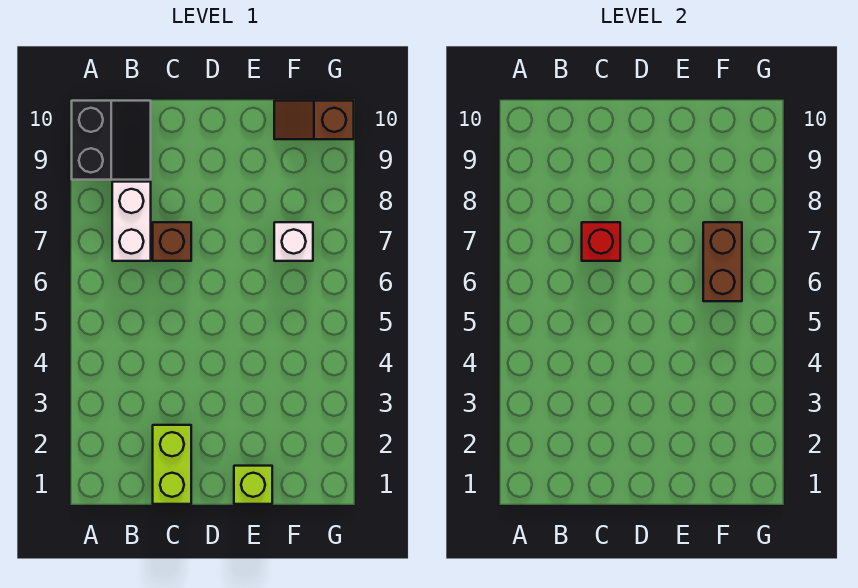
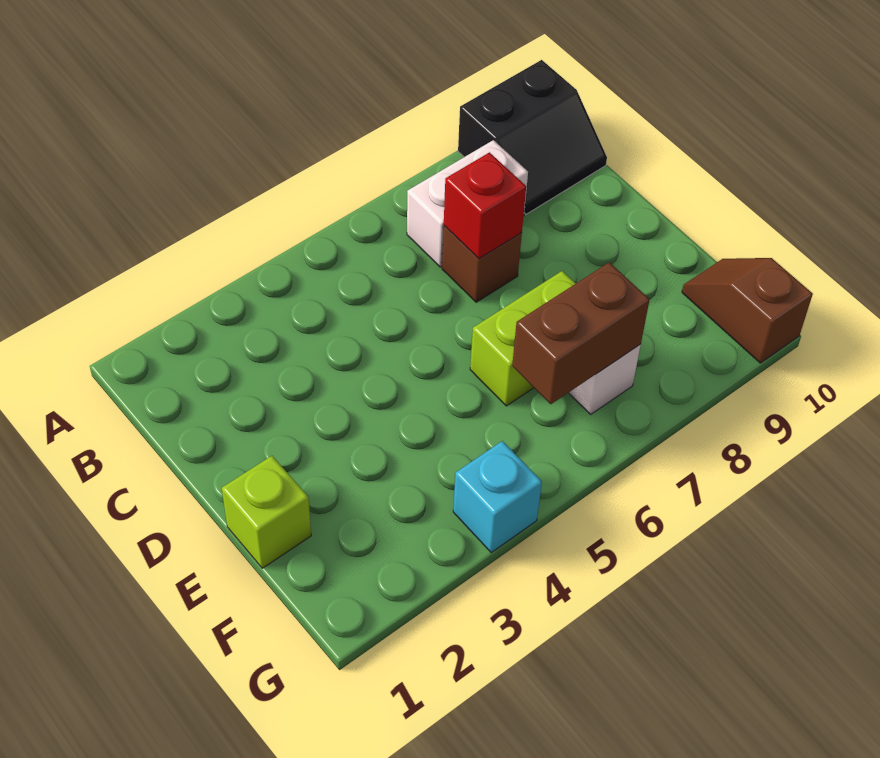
lime brick C1:C2 level 1 -> lime brick E6:E7 level 1
none -> cyan brick G4 level 1

